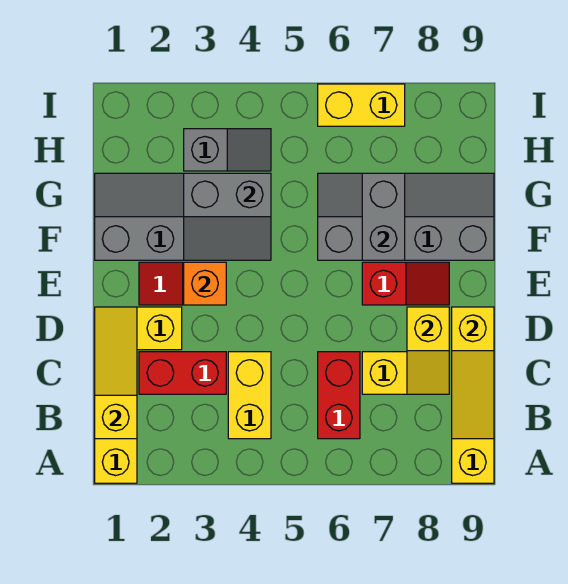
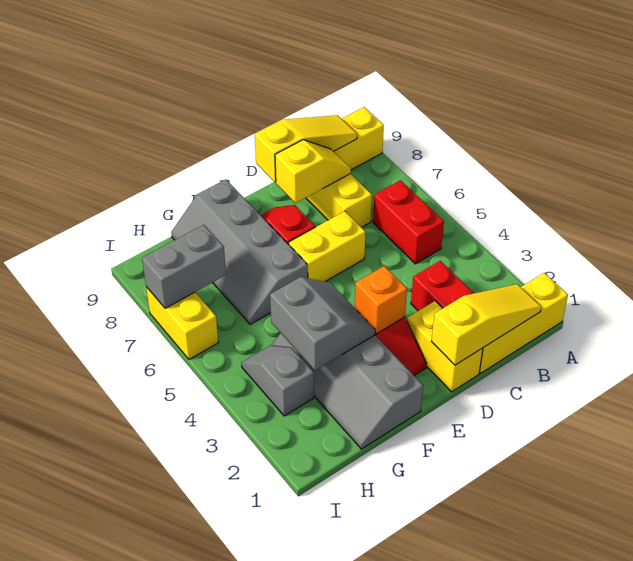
yellow slope B1:D1 level 2 top B -> yellow slope B1:D1 level 2 top D
yellow brick B4:C4 level 1 -> yellow brick D6:E6 level 1
red brick B6:C6 level 1 -> red brick B5:B6 level 1
grey brick F7:G7 level 2 -> grey brick H7:I7 level 2

